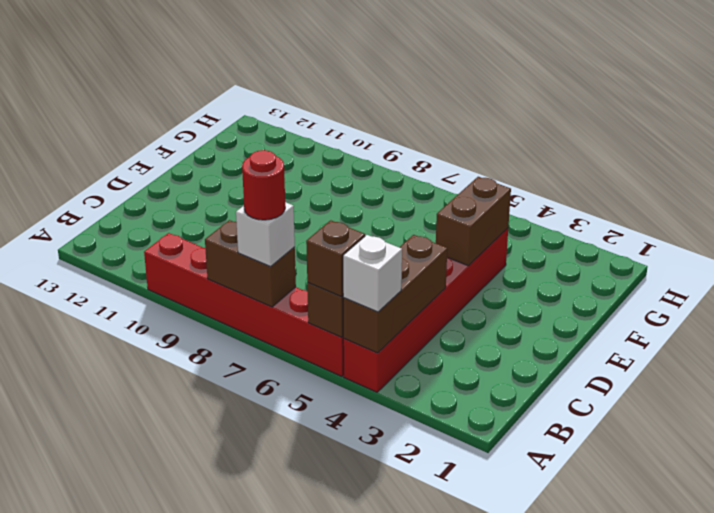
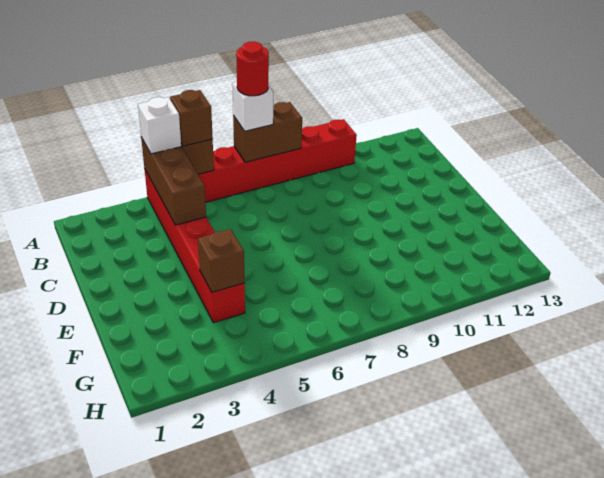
brown brick E4:F4 level 2 -> brown brick F4 level 2

